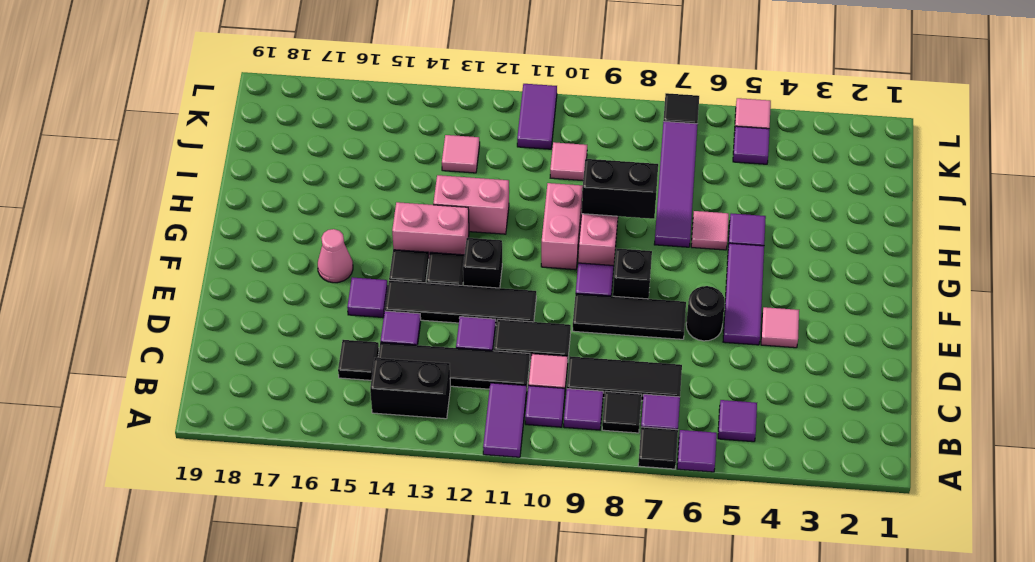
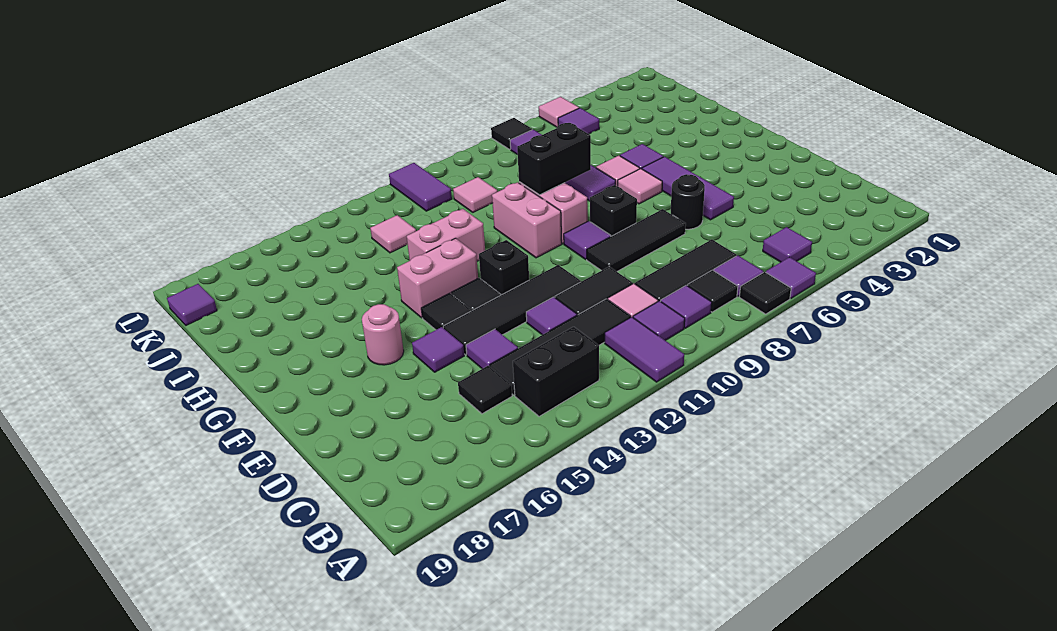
pink tile E4 level 1 -> pink tile G6 level 1
pink cone F16 level 1 -> pink round brick F16 level 1
none -> purple tile K19 level 1

